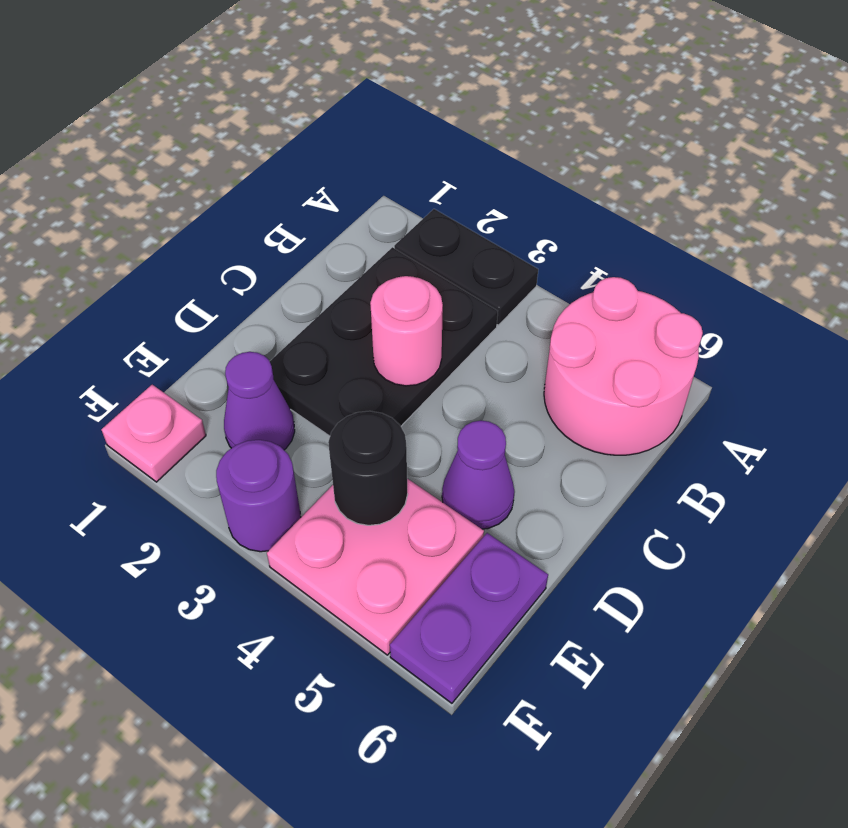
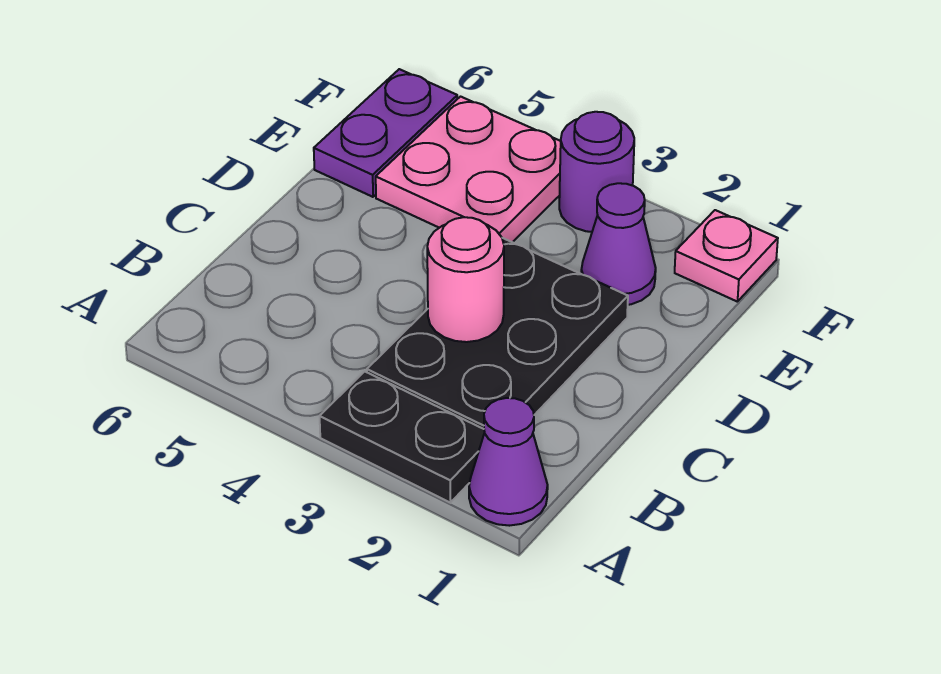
pink round brick A5:B6 level 1 -> none
purple cone D5 level 1 -> purple cone A1 level 1
black round brick E4 level 2 -> none

